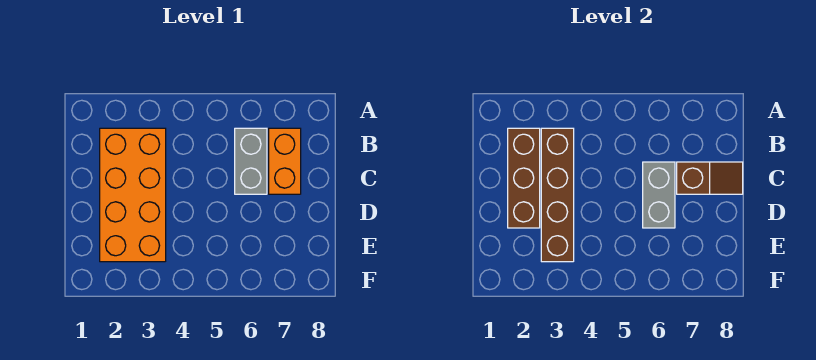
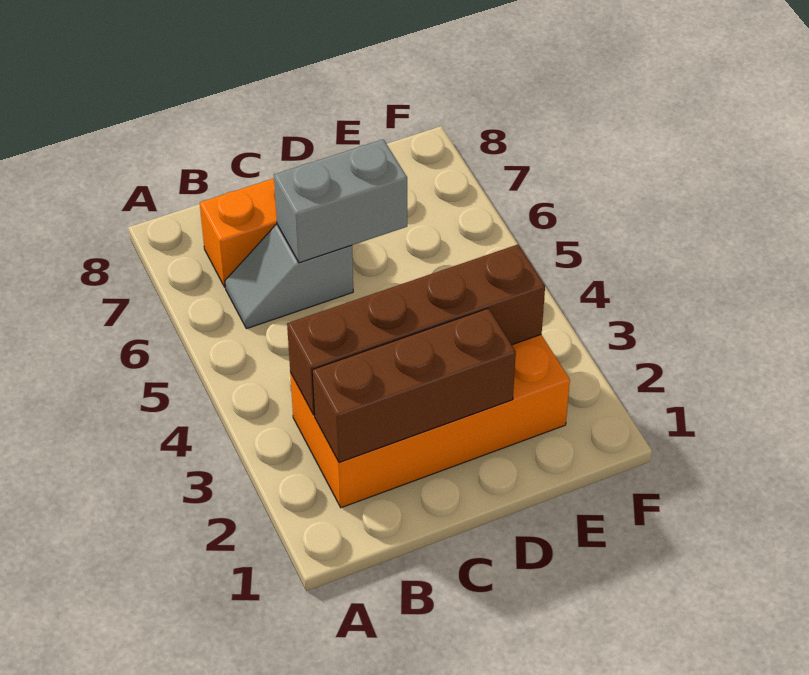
grey brick B6:C6 level 1 -> grey slope B6:C6 level 1 top C
brown slope C7:C8 level 2 top 7 -> none

